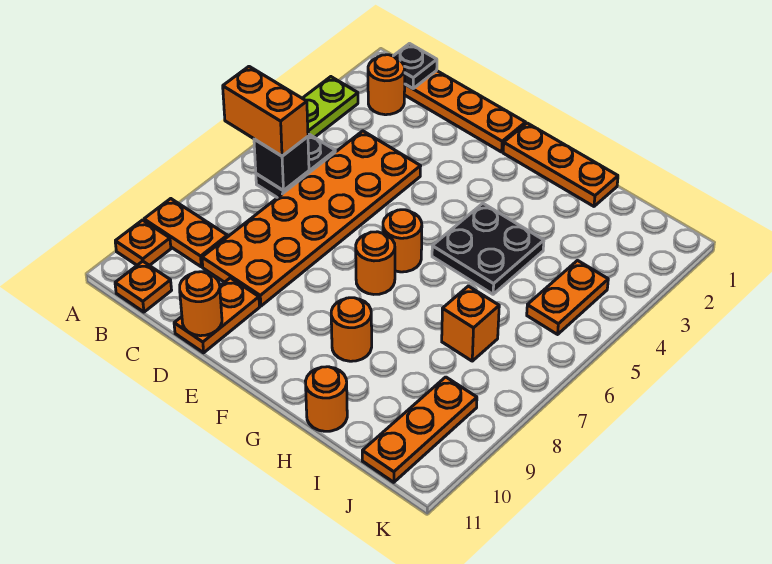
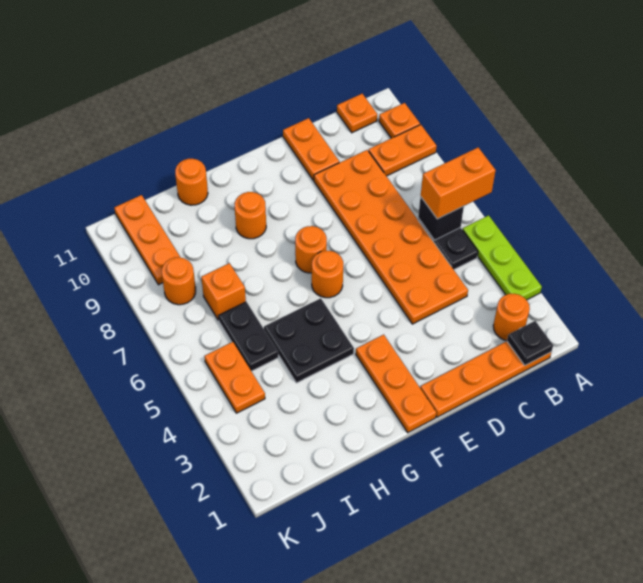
orange round brick D11 level 2 -> orange round brick J8 level 1
orange plate F1:H1 level 1 -> orange plate F1:F3 level 1
none -> black plate I5:I6 level 1

